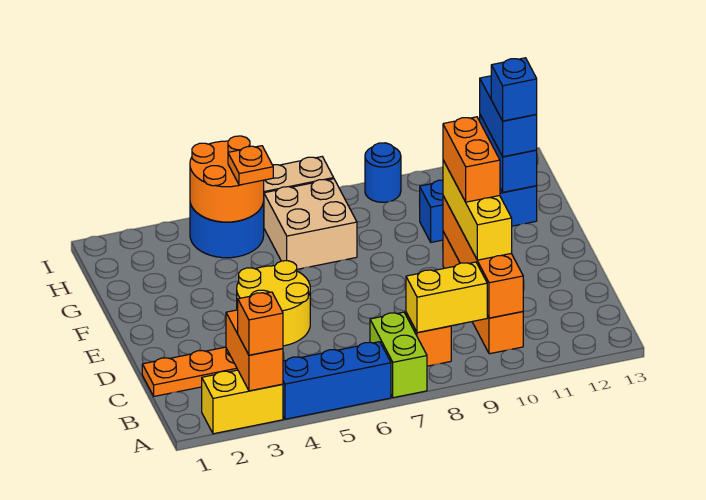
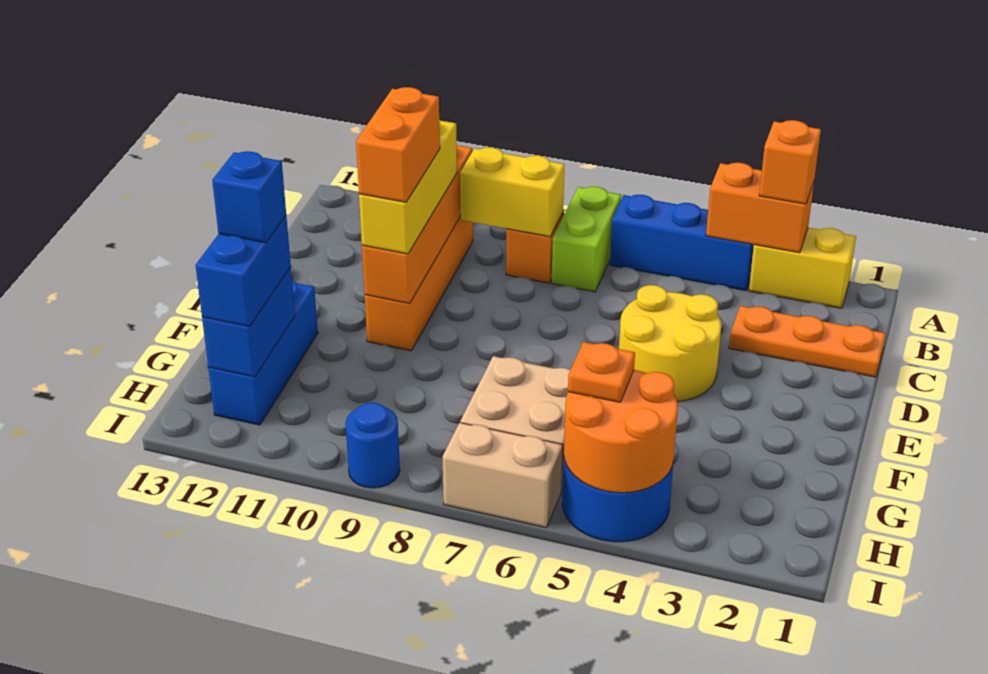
orange brick A3:B3 level 2 -> orange brick A3:A4 level 2
blue brick G10:G12 level 1 -> blue brick F12:H12 level 1

